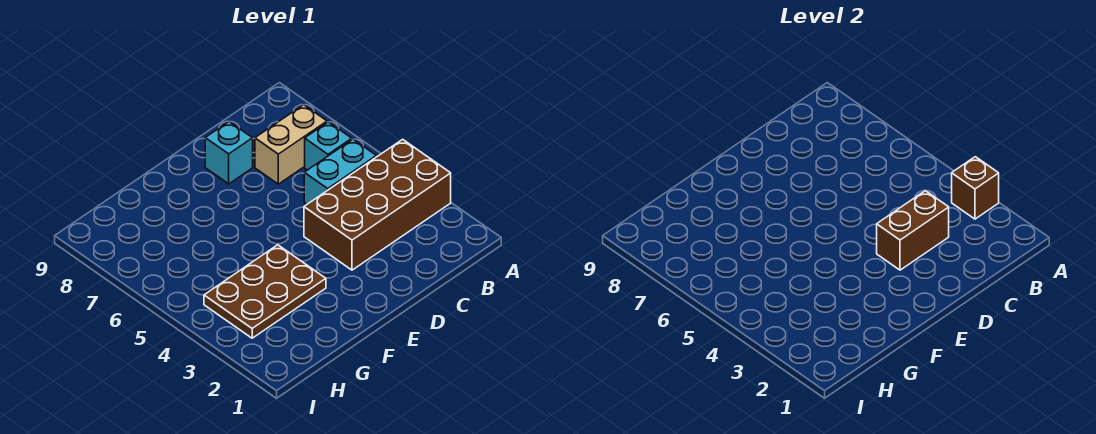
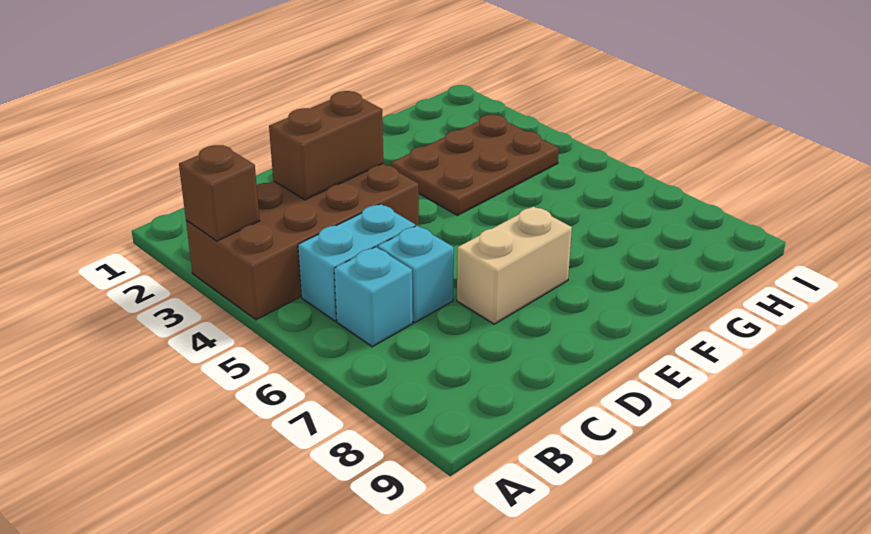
tan brick B7:C7 level 1 -> tan brick D7:E7 level 1
cyan brick D8 level 1 -> cyan brick C6 level 1

